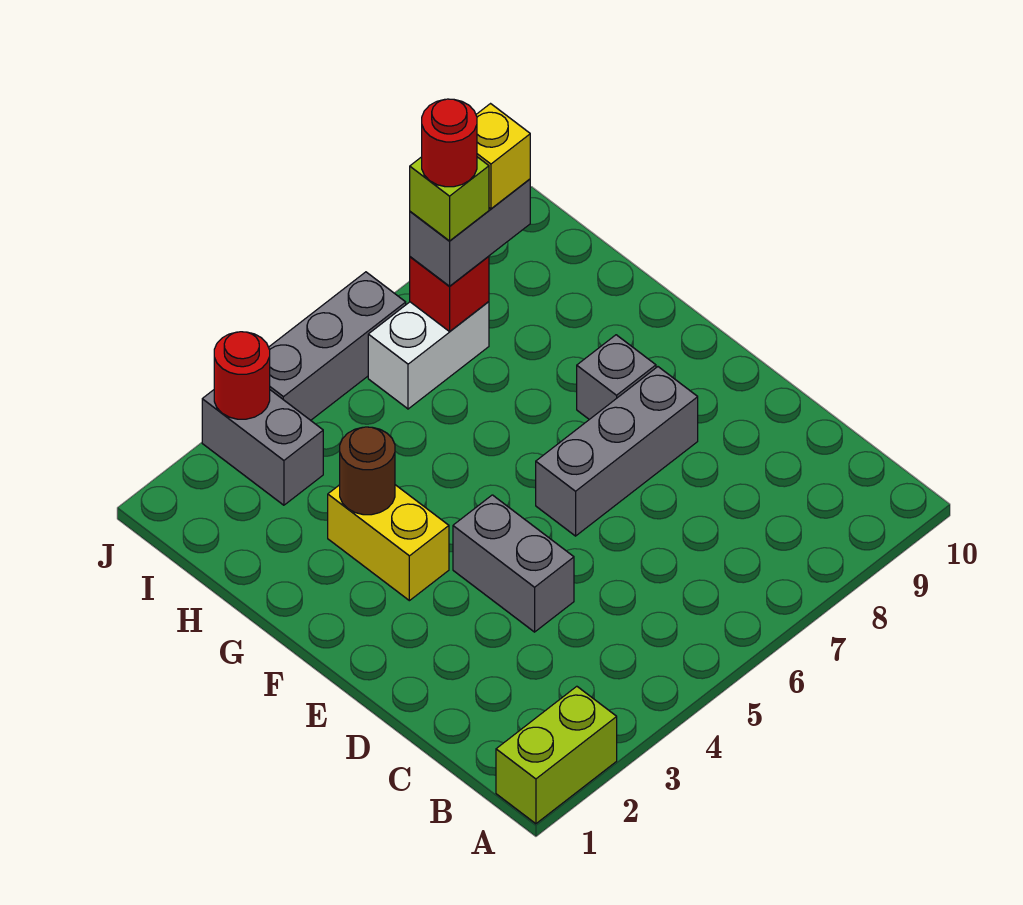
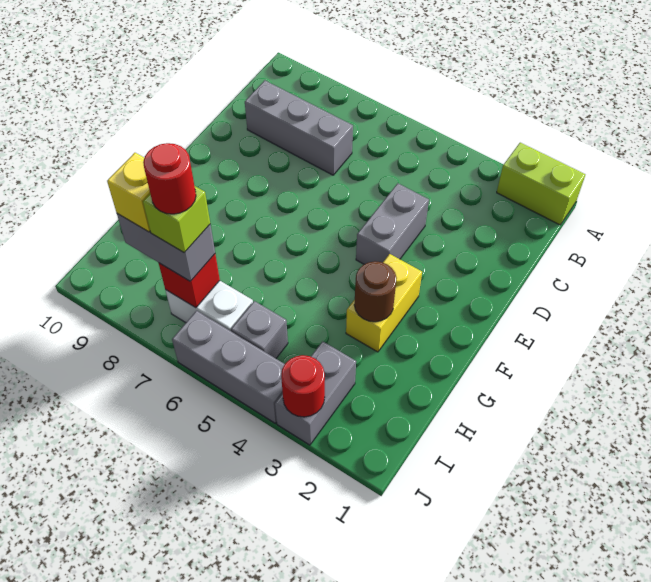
grey brick E6:E8 level 1 -> grey brick C7:C9 level 1
grey brick F8 level 1 -> grey brick I5 level 1

